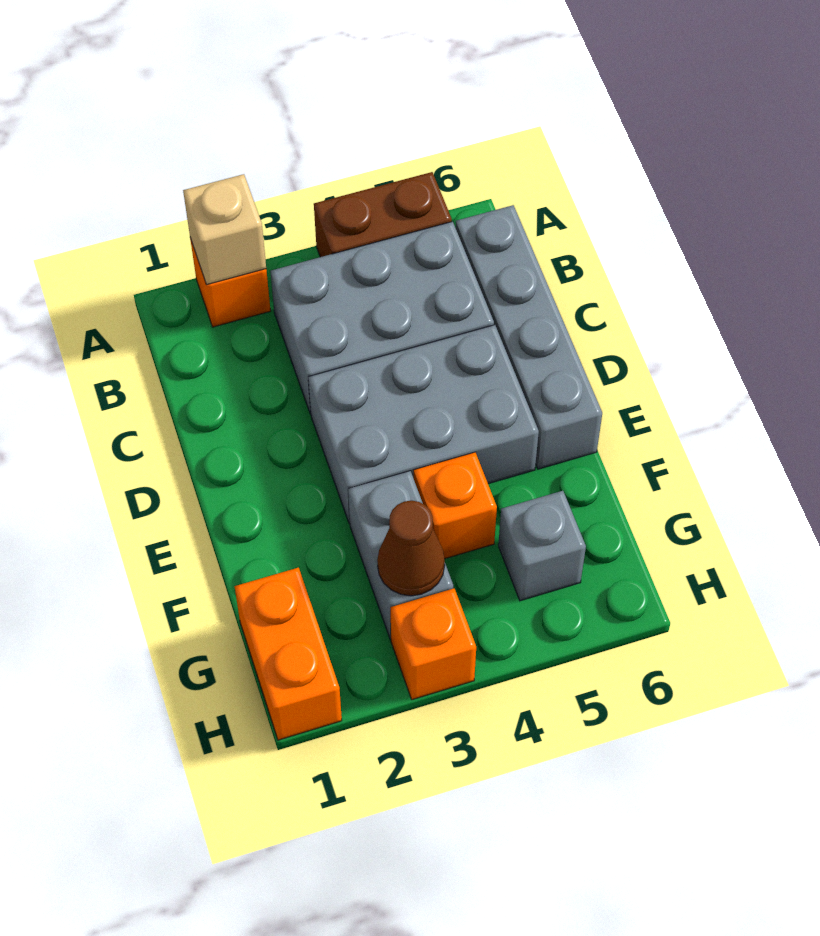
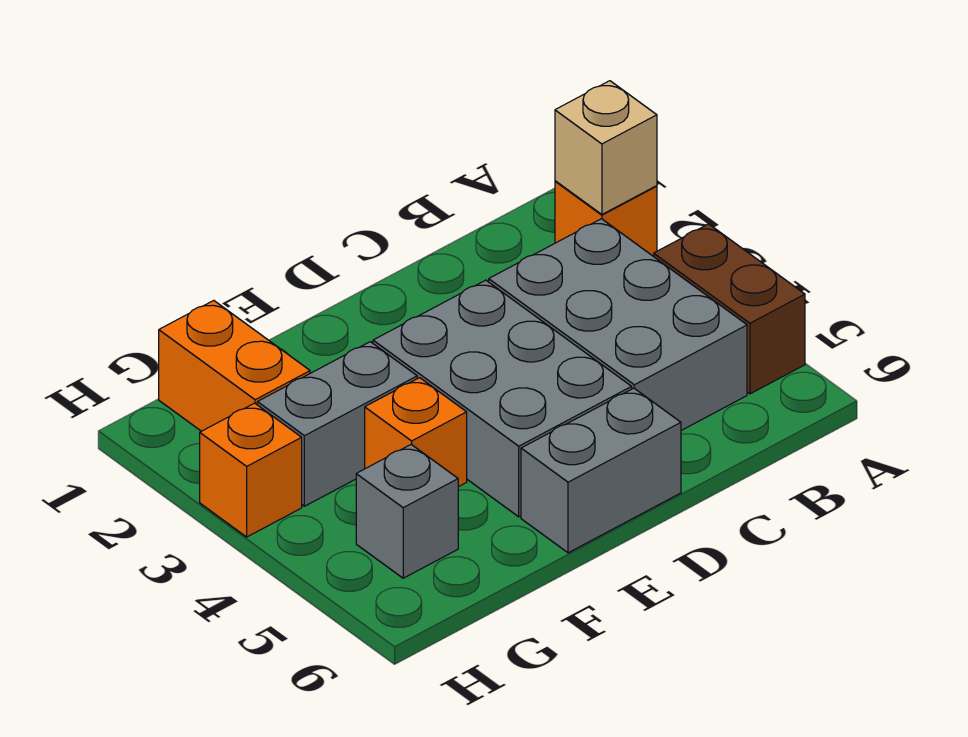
grey brick B6:E6 level 1 -> grey brick D6:E6 level 1
orange brick G1:H1 level 1 -> orange brick G1:G2 level 1
brown cone G3 level 2 -> none

